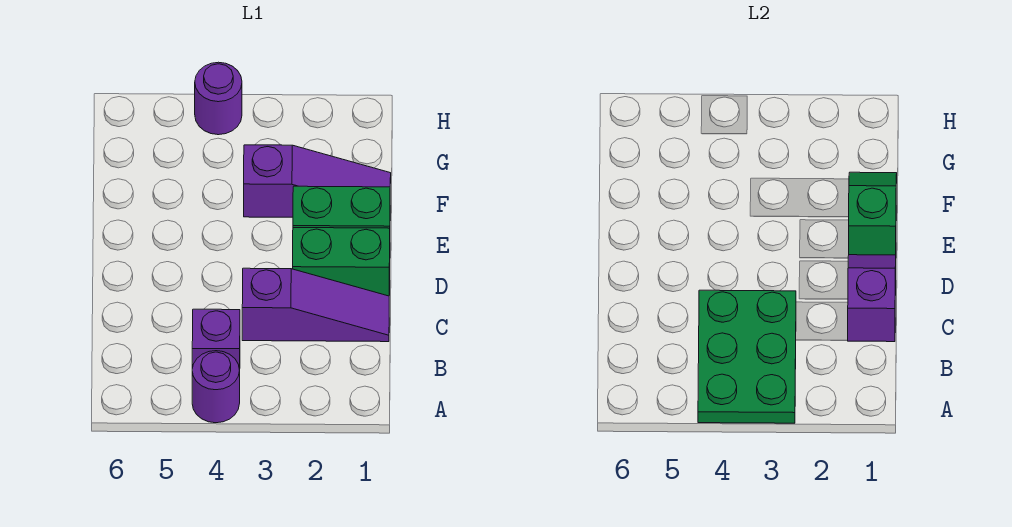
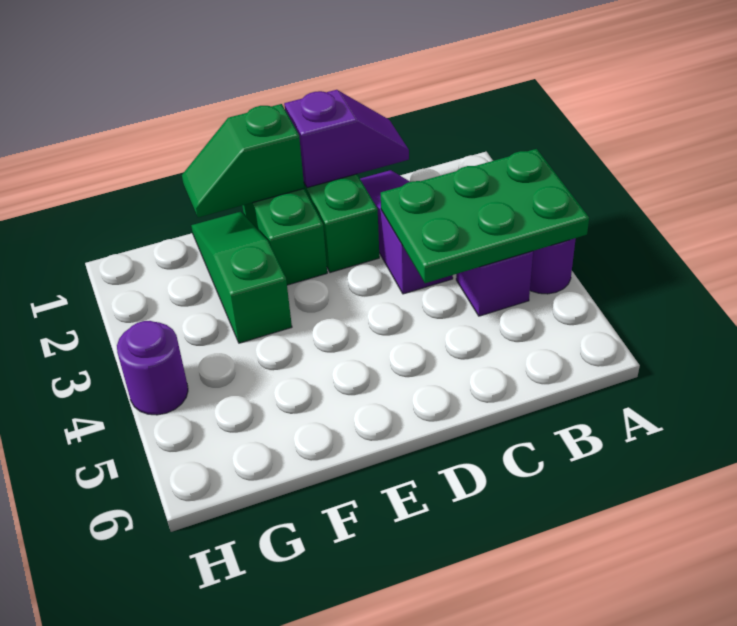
purple slope C1:D1 level 2 top C -> purple slope C1:D1 level 2 top D
purple slope F1:F3 level 1 top 3 -> green slope F1:F3 level 1 top 3

